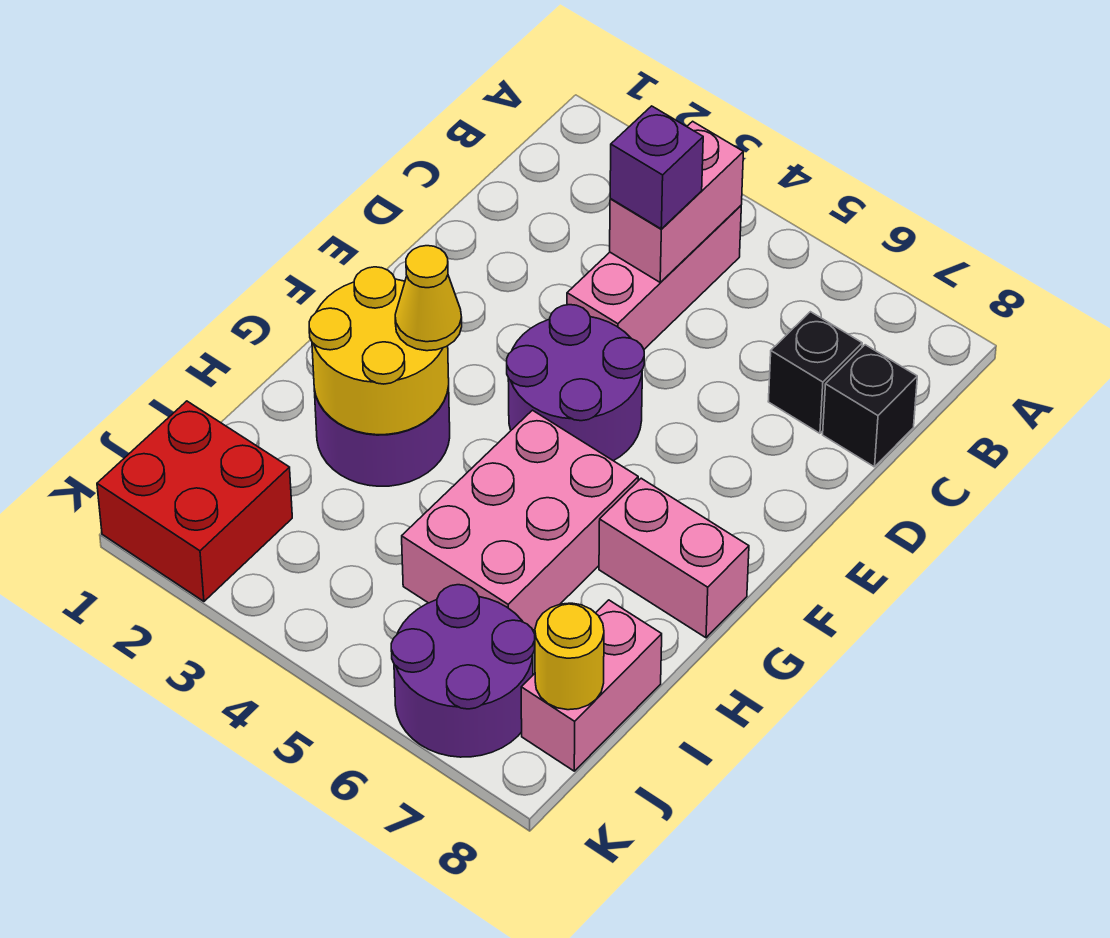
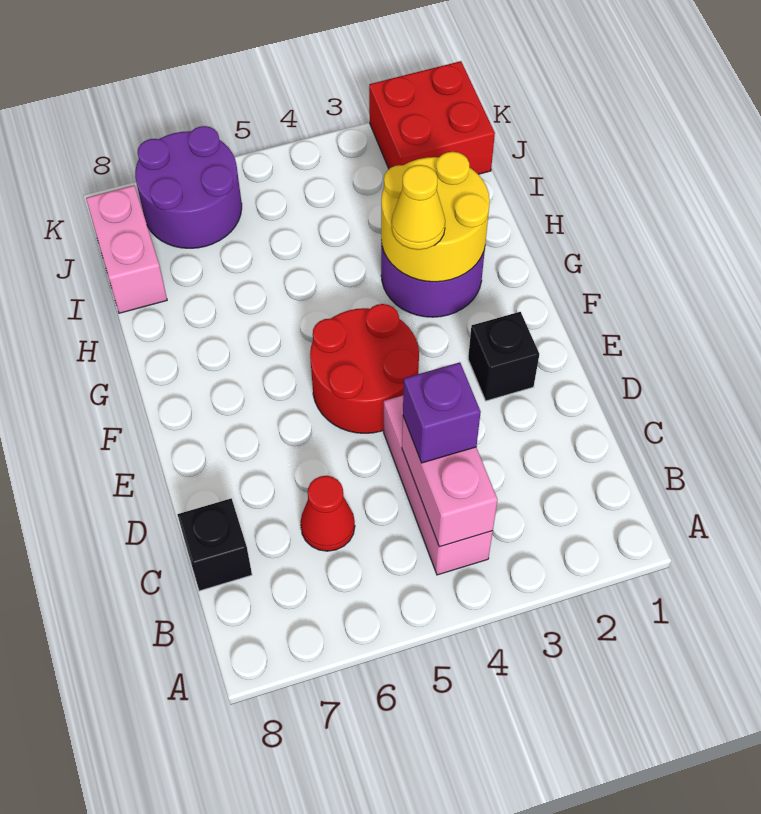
none -> red cone C6 level 1
black brick C7 level 1 -> black brick E2 level 1
purple round brick E4:F5 level 1 -> red round brick E4:F5 level 1
pink brick G5:I6 level 1 -> none
pink brick G7:G8 level 1 -> none
yellow round brick J8 level 2 -> none

